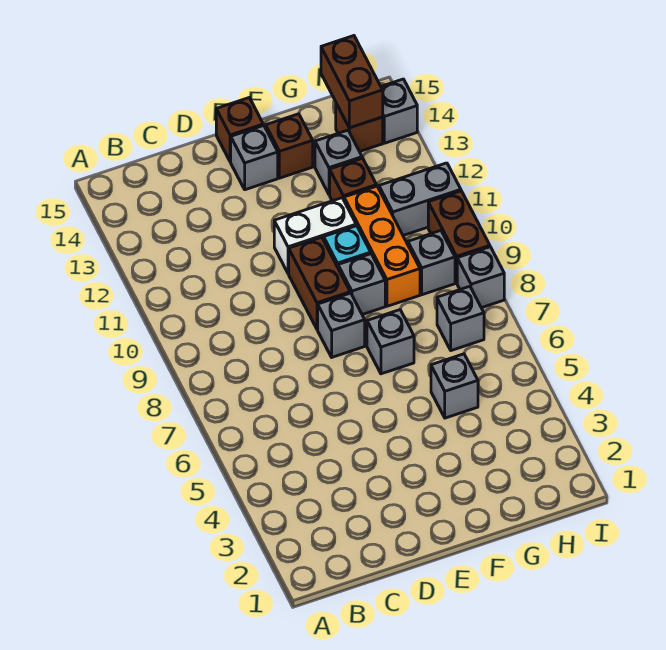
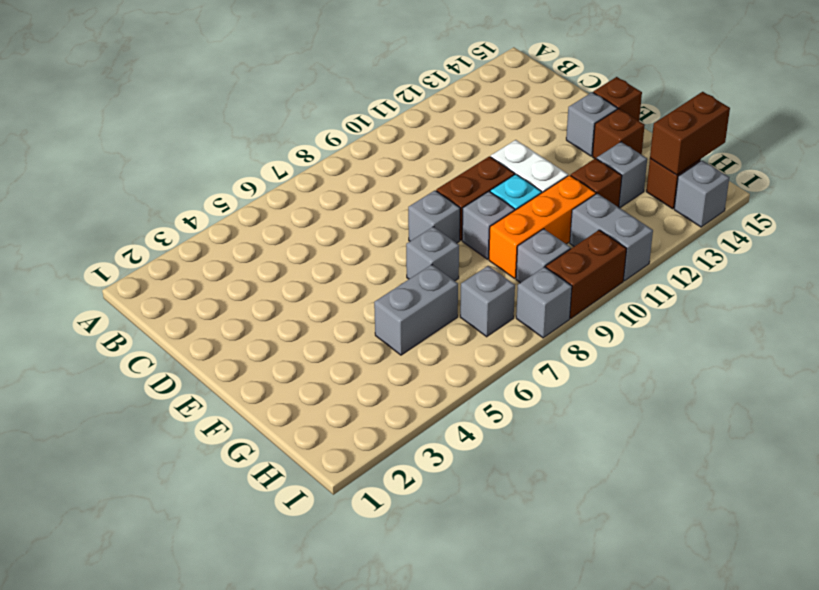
grey brick G5 level 1 -> grey brick G5:G6 level 1

